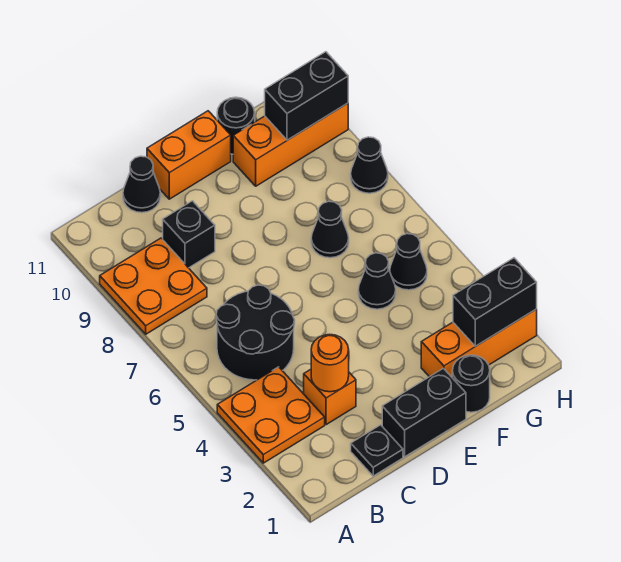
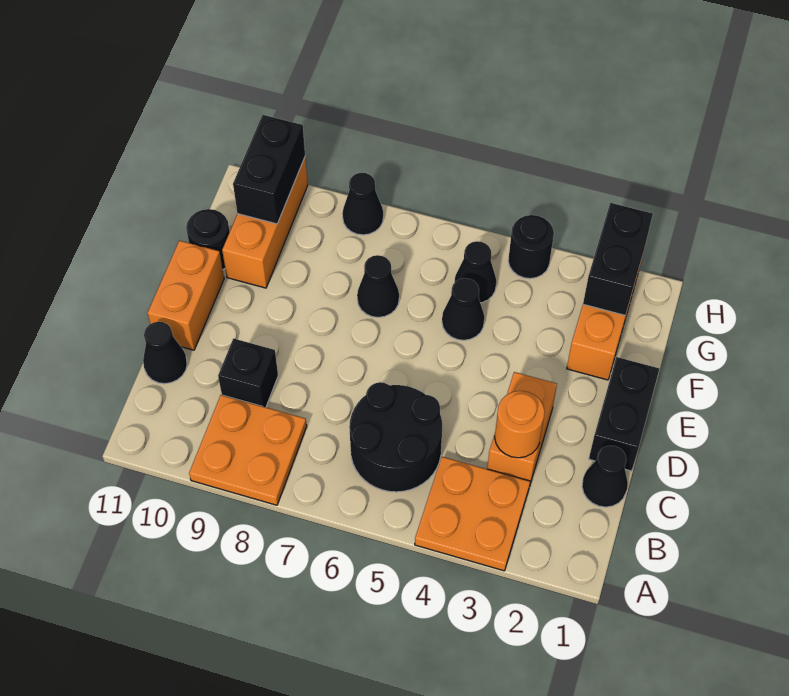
black plate C1 level 1 -> black cone C1 level 1
orange brick C3 level 1 -> orange brick C3:D3 level 1
black round brick F1 level 1 -> black round brick H4 level 1

